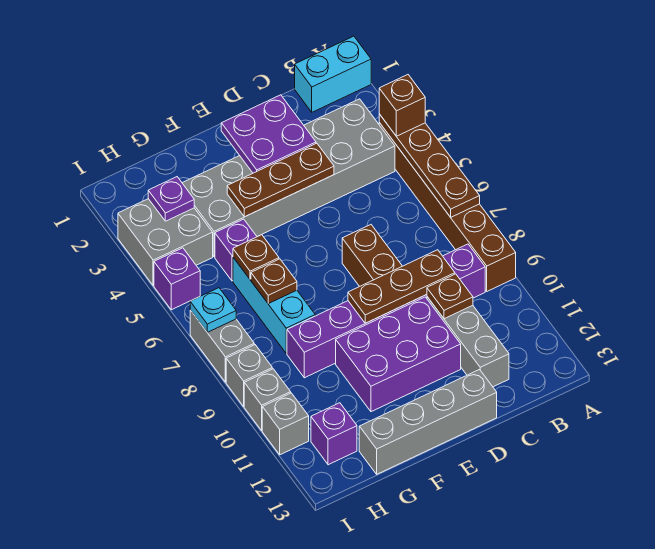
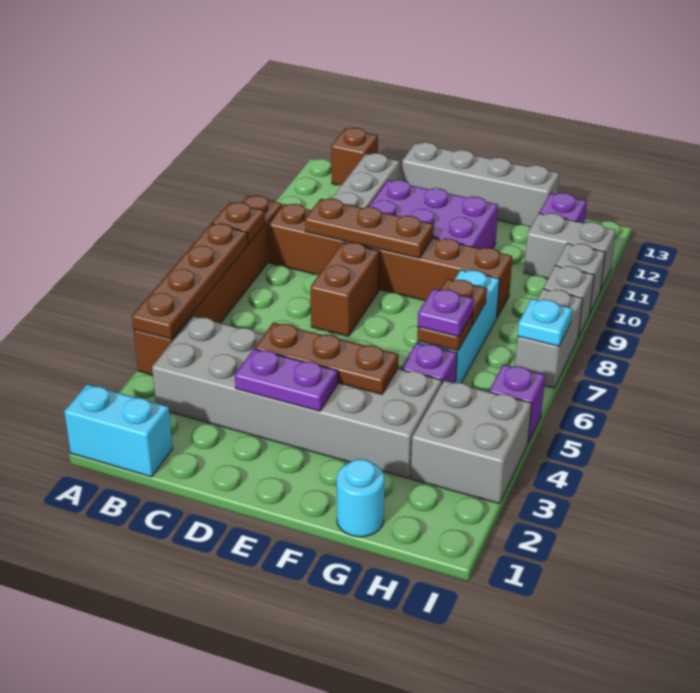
brown brick A4 level 3 -> brown brick B13 level 1
purple brick B9:G9 level 1 -> brown brick B9:G9 level 1
brown plate C10 level 2 -> brown plate A8 level 2
purple plate D2:E3 level 2 -> purple plate D3:E3 level 2
none -> cyan round brick G1 level 1
purple plate H3 level 2 -> purple plate G6 level 3
grey brick I11 level 1 -> grey brick H11:I11 level 1

